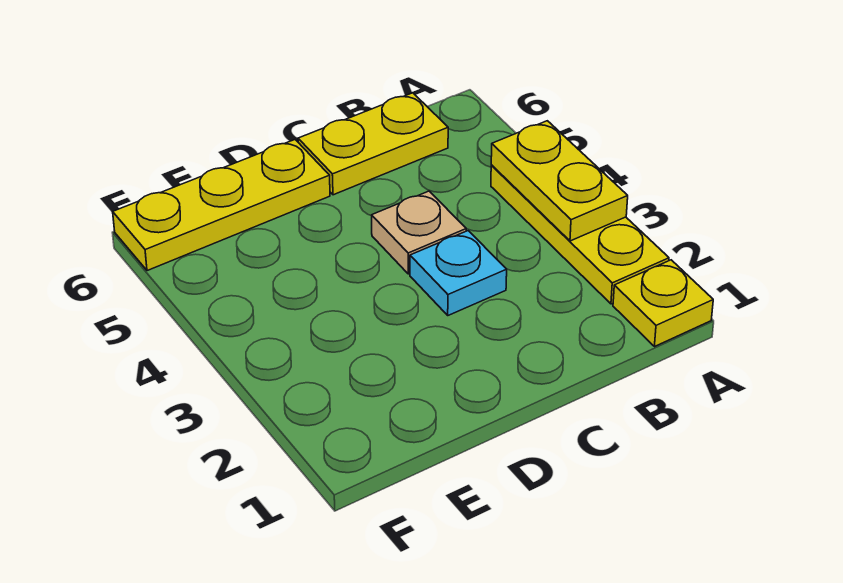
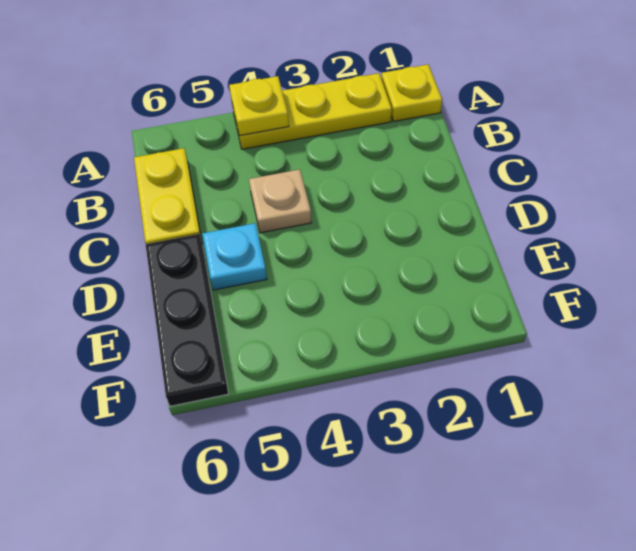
yellow plate A3:A4 level 2 -> yellow plate A4 level 2
cyan plate C3 level 1 -> cyan plate D5 level 1
yellow plate D6:F6 level 1 -> black plate D6:F6 level 1

